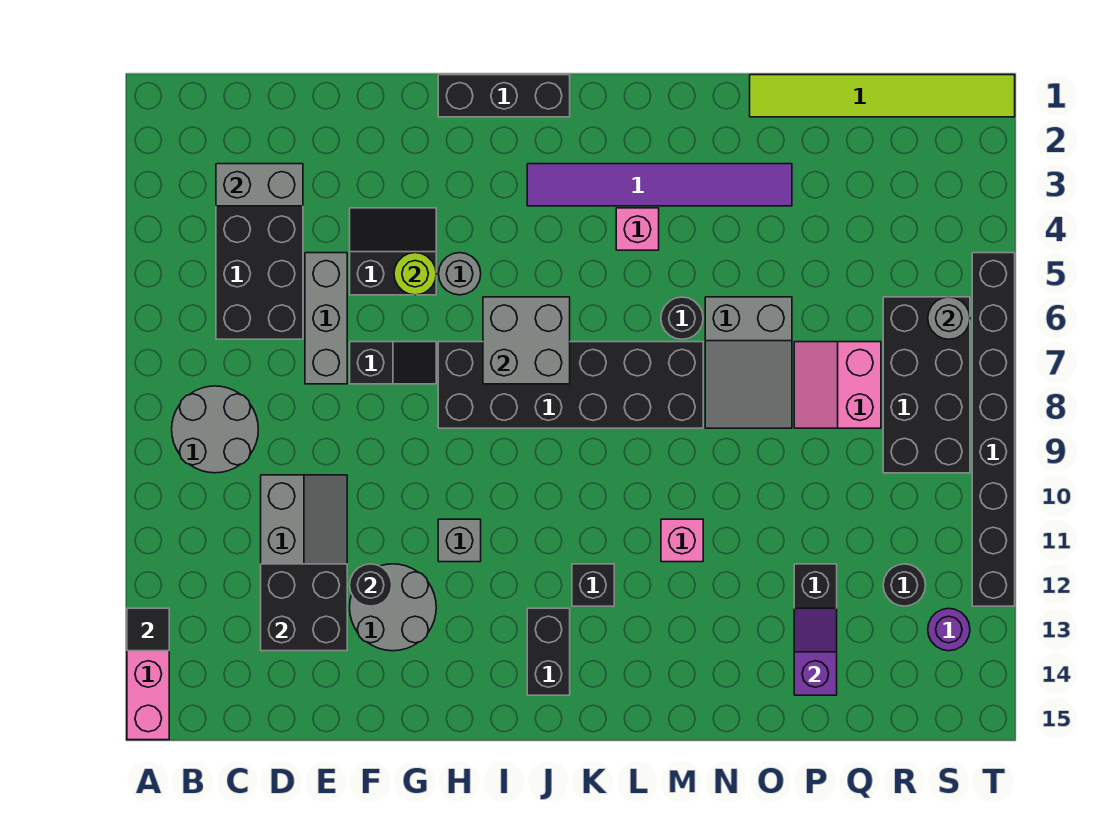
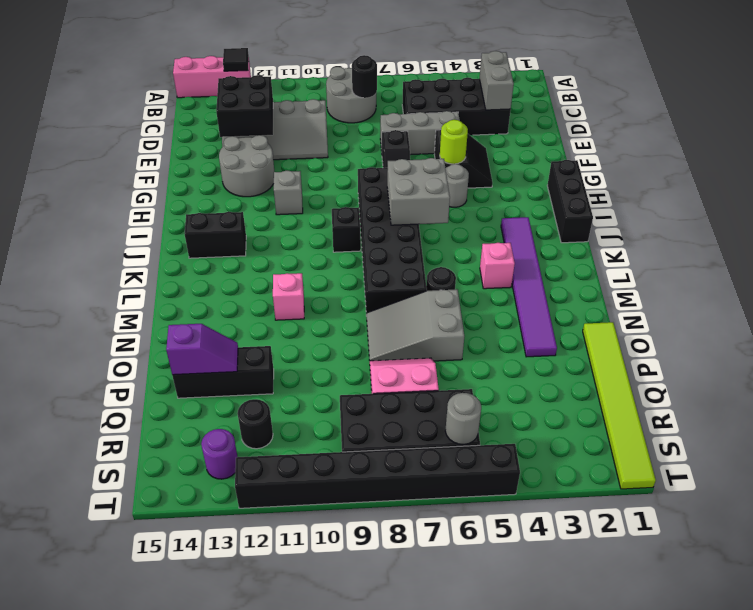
black round brick F12 level 2 -> black round brick C8 level 2
black brick K12 level 1 -> black brick J9 level 1

